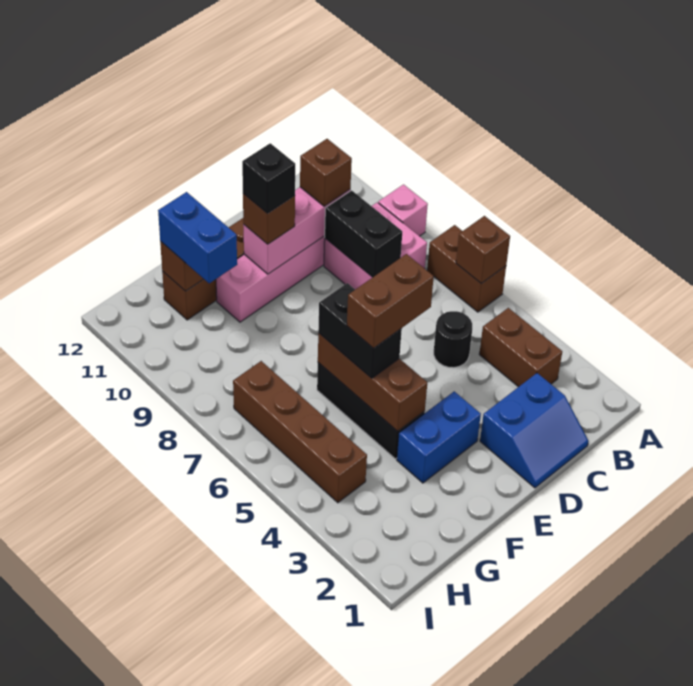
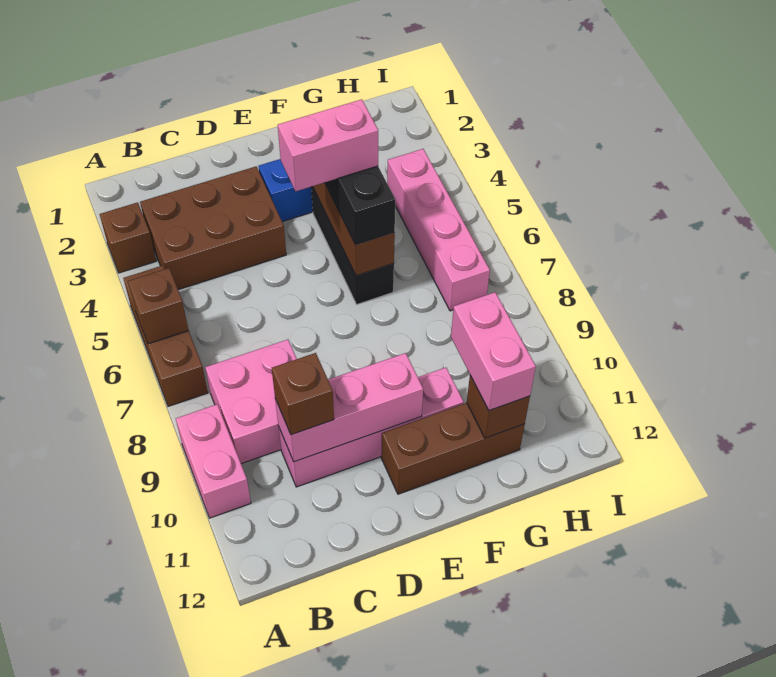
brown brick A6:A7 level 1 -> brown brick A5:A7 level 1
pink brick A9 level 1 -> pink brick A9:A10 level 1
brown brick B3:B4 level 1 -> brown brick B3:D4 level 1
blue slope C1:D2 level 1 top 2 -> none
black round brick C5 level 1 -> none
black brick C8:C9 level 2 -> none
brown brick E5:F5 level 4 -> pink brick E5:F5 level 4
brown brick E10 level 3 -> brown brick A3 level 1
black brick E10 level 4 -> none
blue brick G10:G11 level 3 -> pink brick G10:G11 level 3
brown brick H4:H7 level 1 -> pink brick H4:H7 level 1

